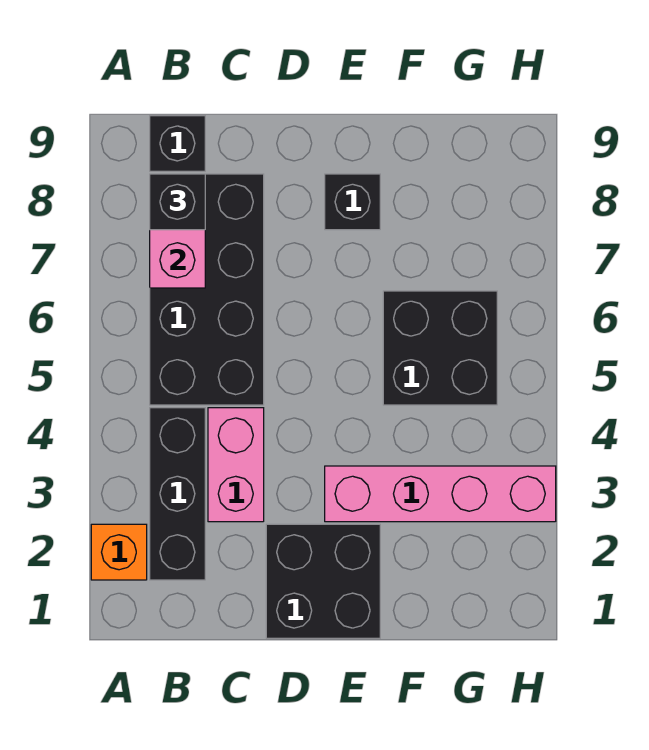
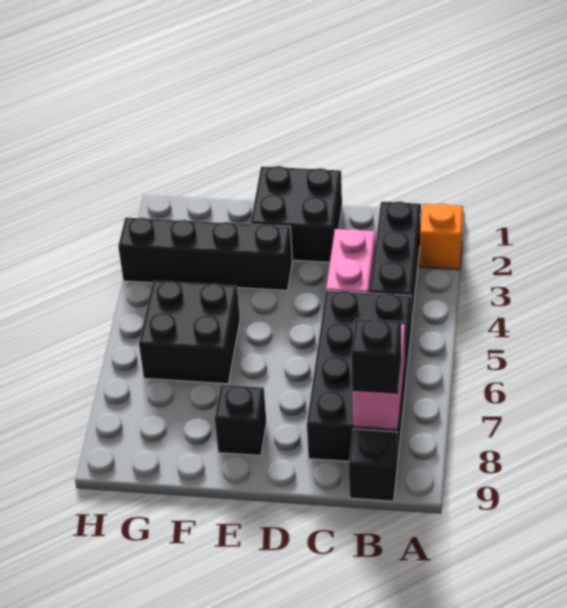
pink brick E3:H3 level 1 -> black brick E3:H3 level 1

